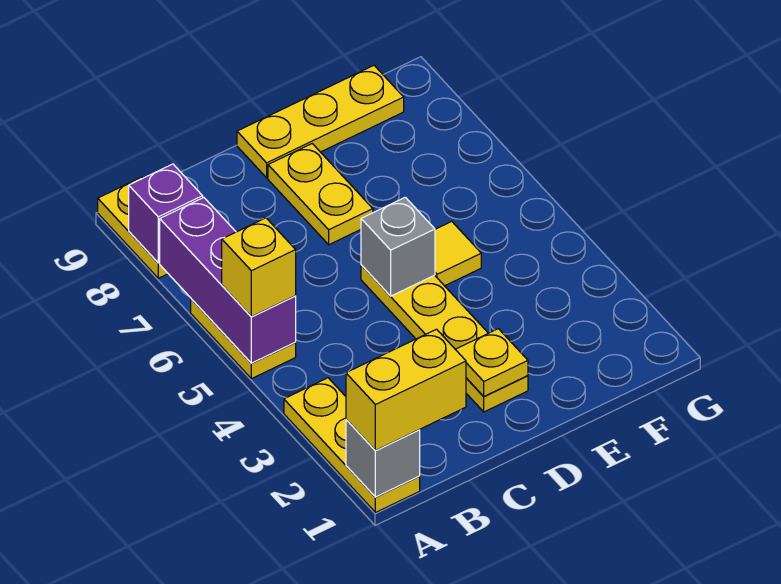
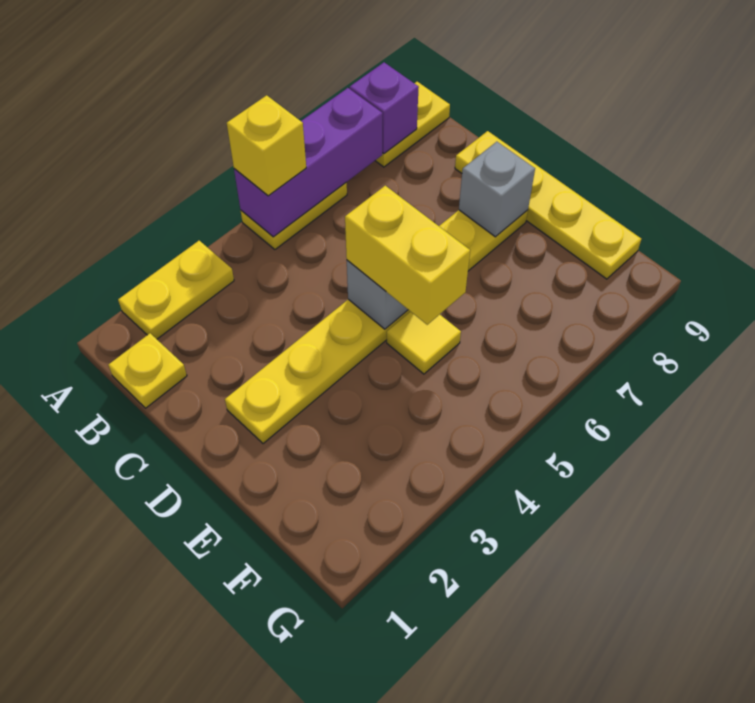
yellow plate A1:A3 level 1 -> yellow plate A2:A3 level 1
grey brick A1 level 2 -> grey brick D8 level 2
yellow brick A1:B1 level 3 -> yellow brick D5:E5 level 3
yellow plate D2 level 2 -> yellow plate B1 level 1
yellow plate D9:F9 level 1 -> yellow plate C9:F9 level 1

